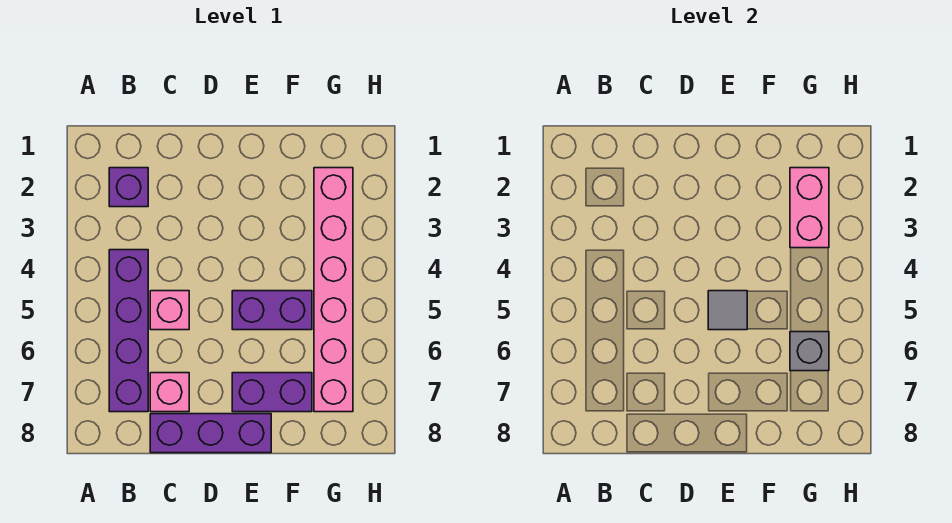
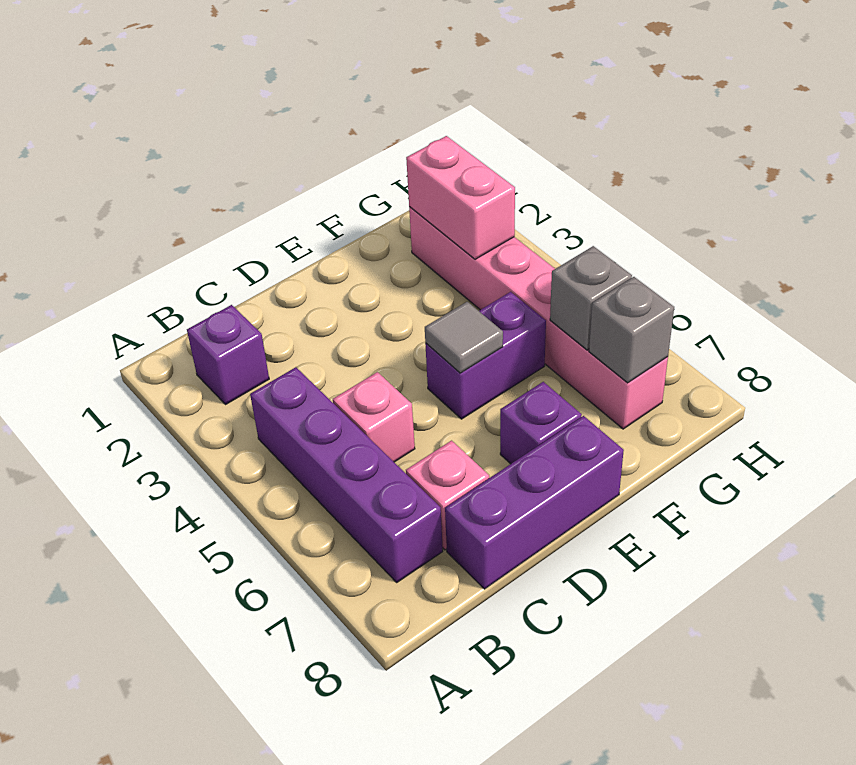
purple brick E7:F7 level 1 -> purple brick E7 level 1
none -> grey brick G7 level 2

